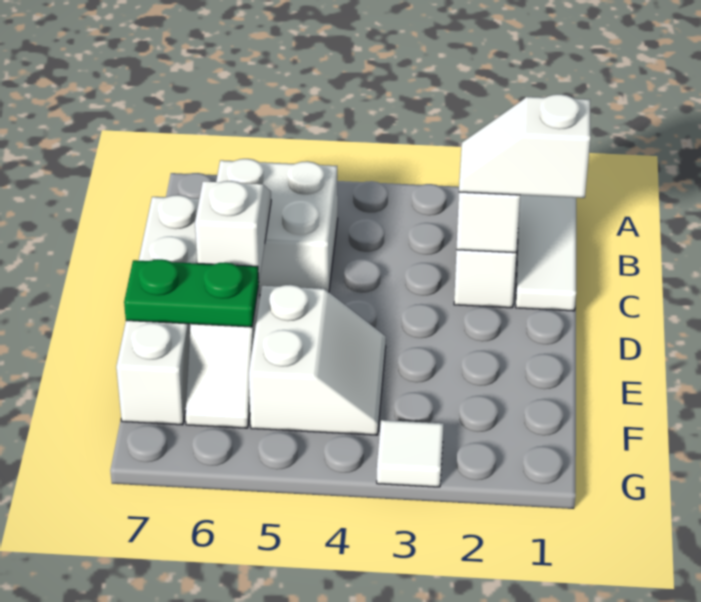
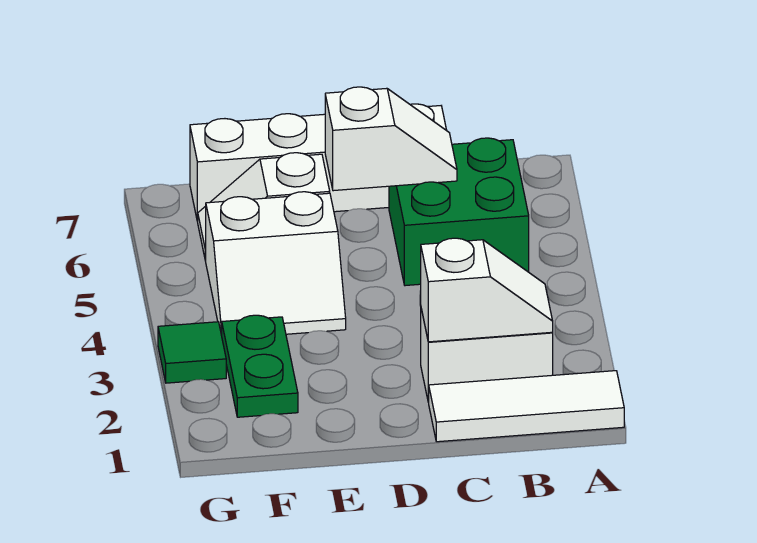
white brick B5:C6 level 1 -> green brick B5:C6 level 1
white slope C1:C2 level 3 top 1 -> none
green plate E6:E7 level 2 -> green plate F2:F3 level 1
white tile G3 level 1 -> green tile G3 level 1

